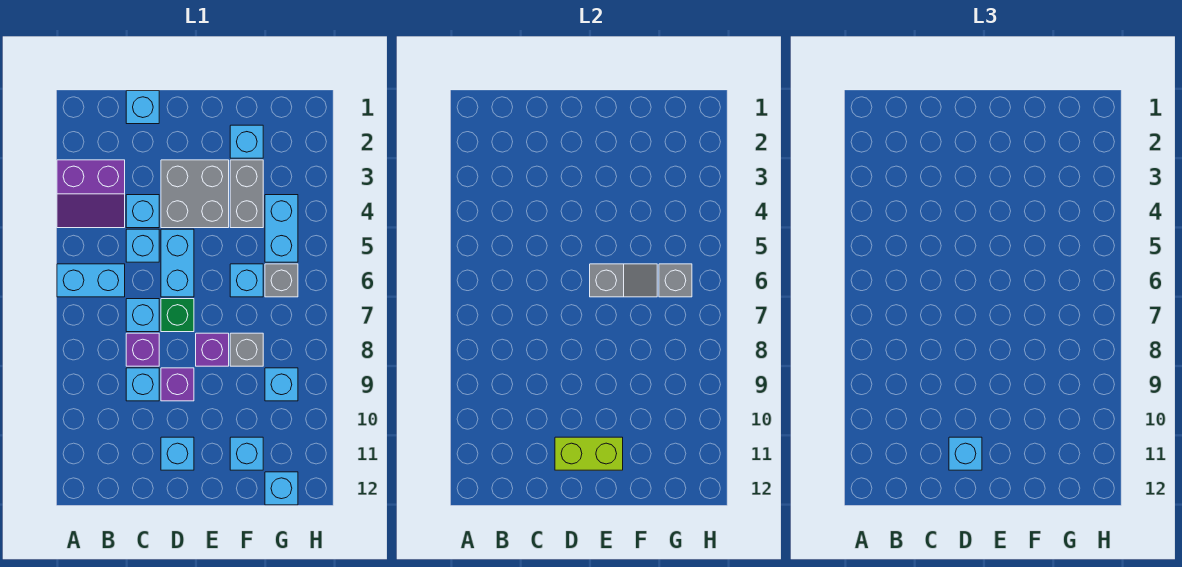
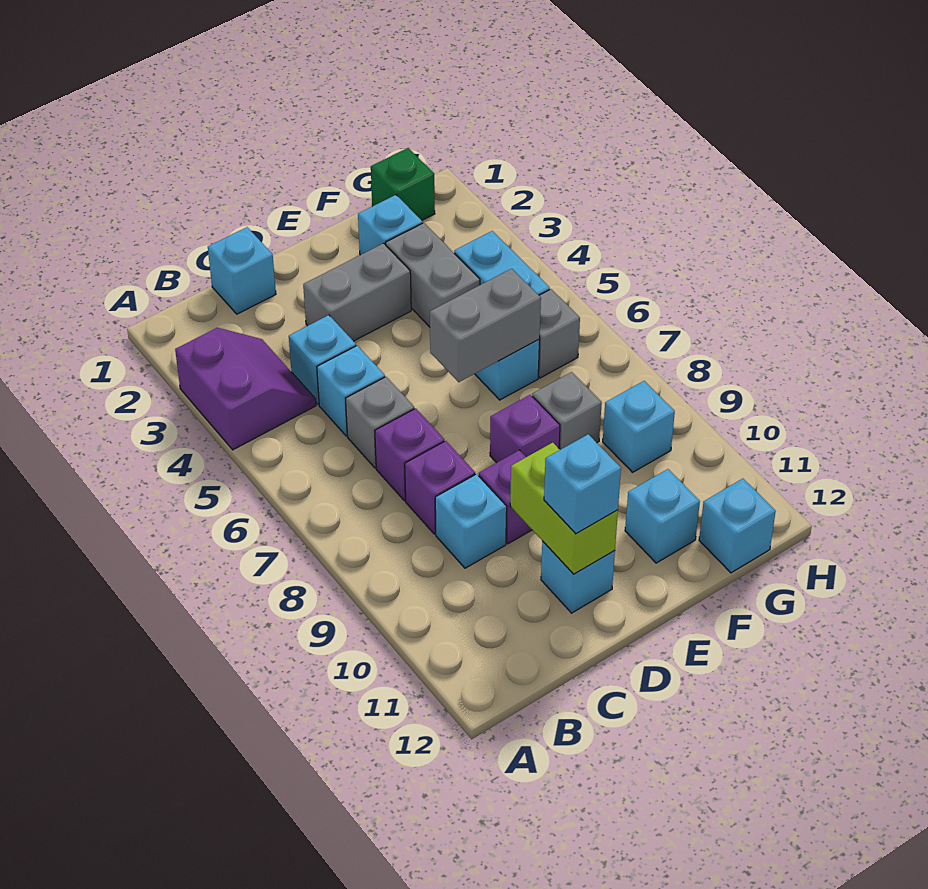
purple slope A3:B4 level 1 top 3 -> purple slope A3:B4 level 1 top A
cyan brick A6:B6 level 1 -> none
cyan brick C7 level 1 -> purple brick C7 level 1
grey brick D3:E4 level 1 -> grey brick D3:E3 level 1
cyan brick D5:D6 level 1 -> none
green brick D7 level 1 -> green brick G1 level 1
lime brick D11:E11 level 2 -> lime brick D10:D11 level 2
grey slope E6:F6 level 2 top E -> grey brick E6:F6 level 2
grey brick G6 level 2 -> grey brick C6 level 1

